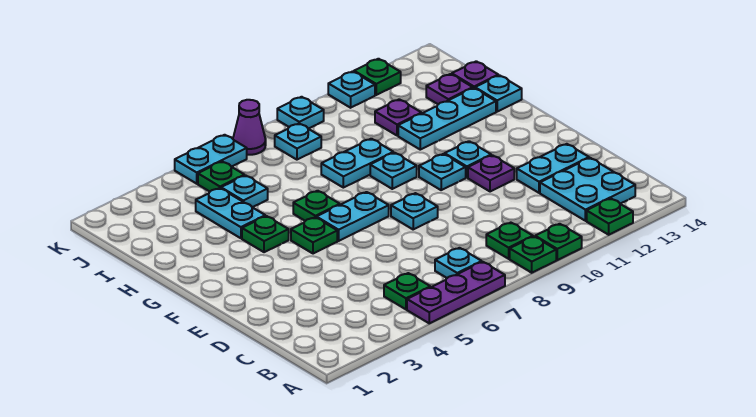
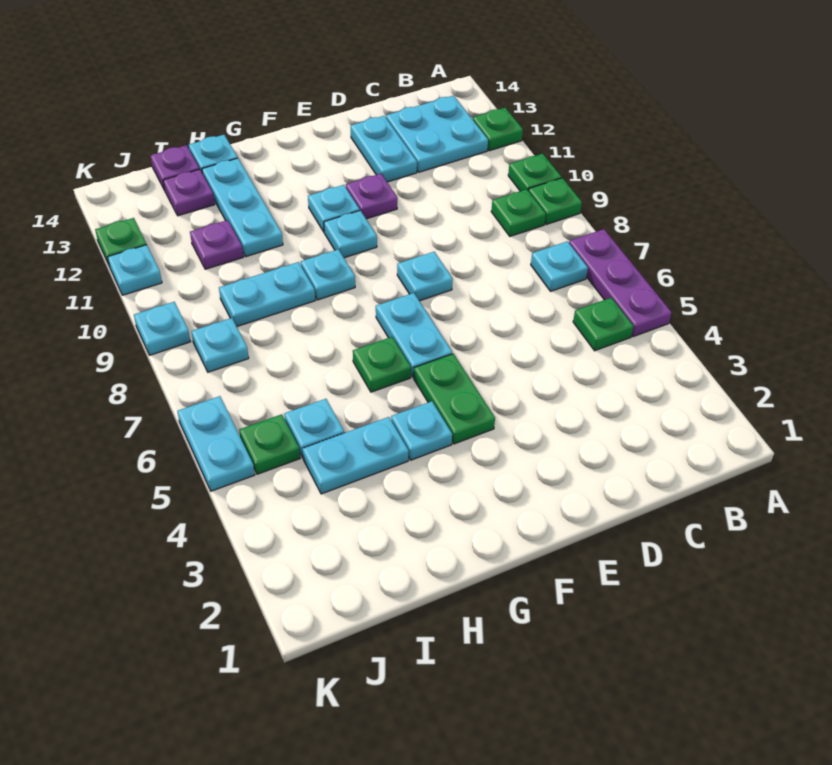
green plate F5 level 1 -> green plate F4:F5 level 1
green plate G4 level 1 -> cyan plate G4 level 1
cyan plate H8:H9 level 1 -> cyan plate H9:I9 level 1
purple cone K7 level 1 -> none

